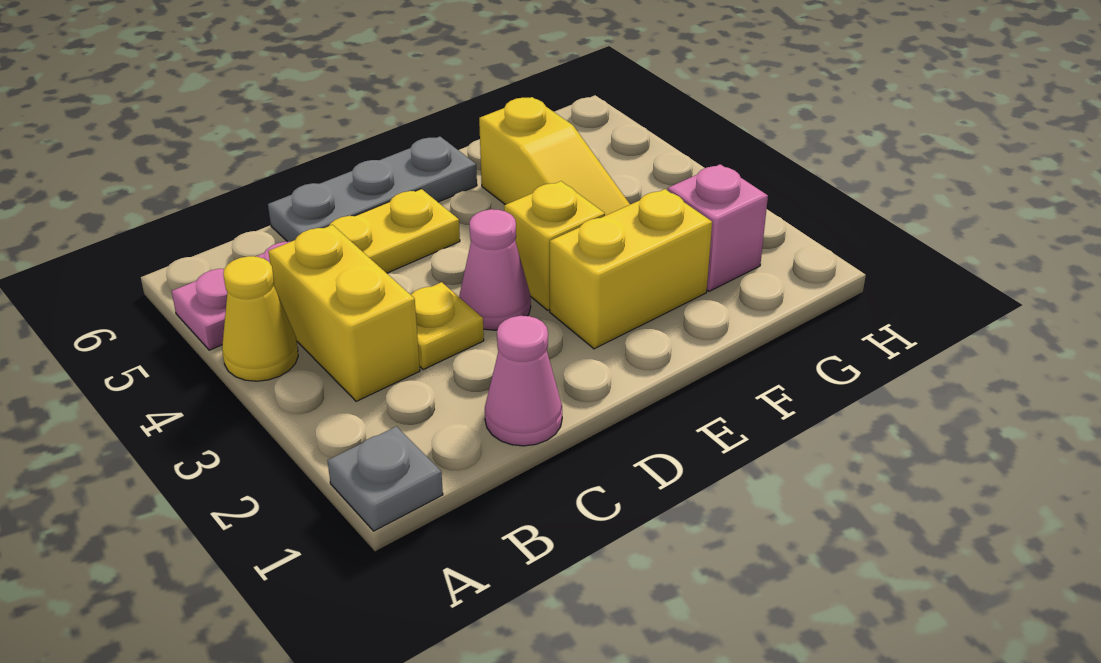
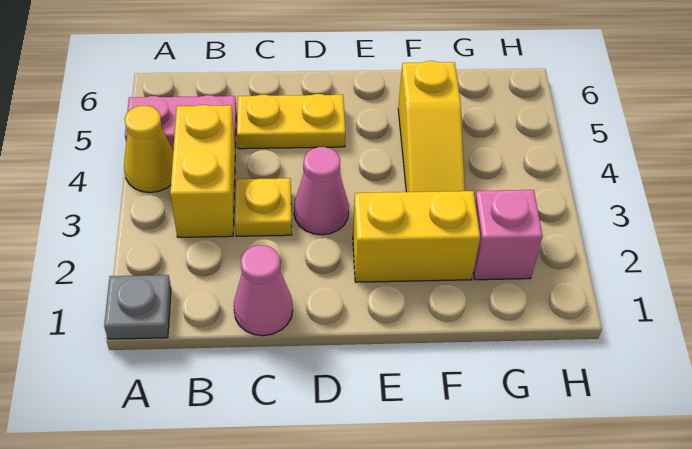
grey plate C6:E6 level 1 -> none
yellow brick E3 level 1 -> none

